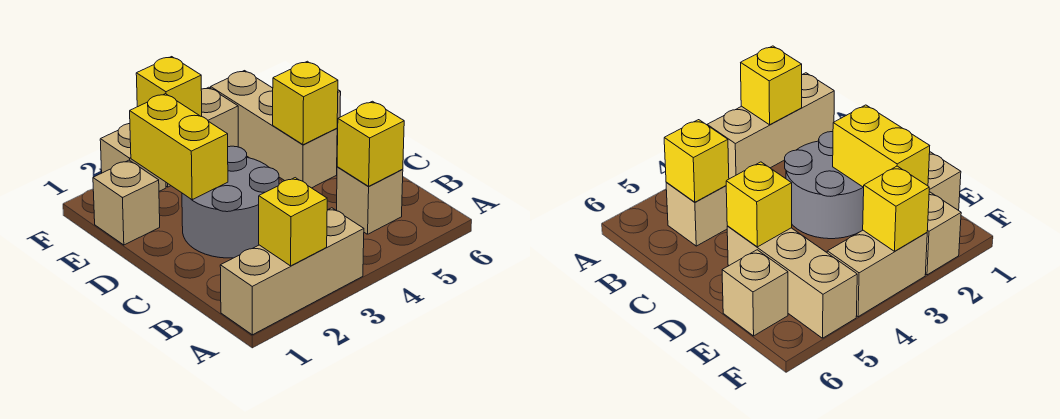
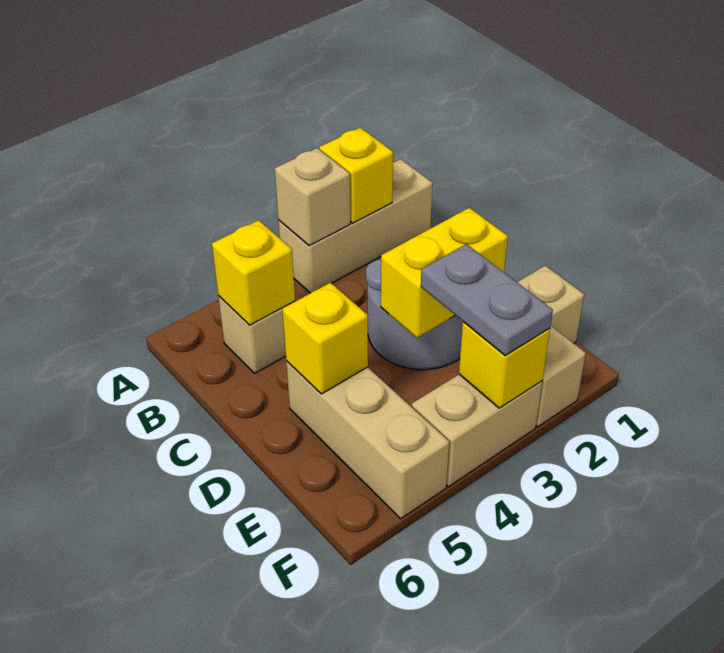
yellow brick D2:E2 level 2 -> yellow brick D2:D3 level 2
none -> grey plate E3:F3 level 3
tan brick E6 level 1 -> tan brick A3 level 2

